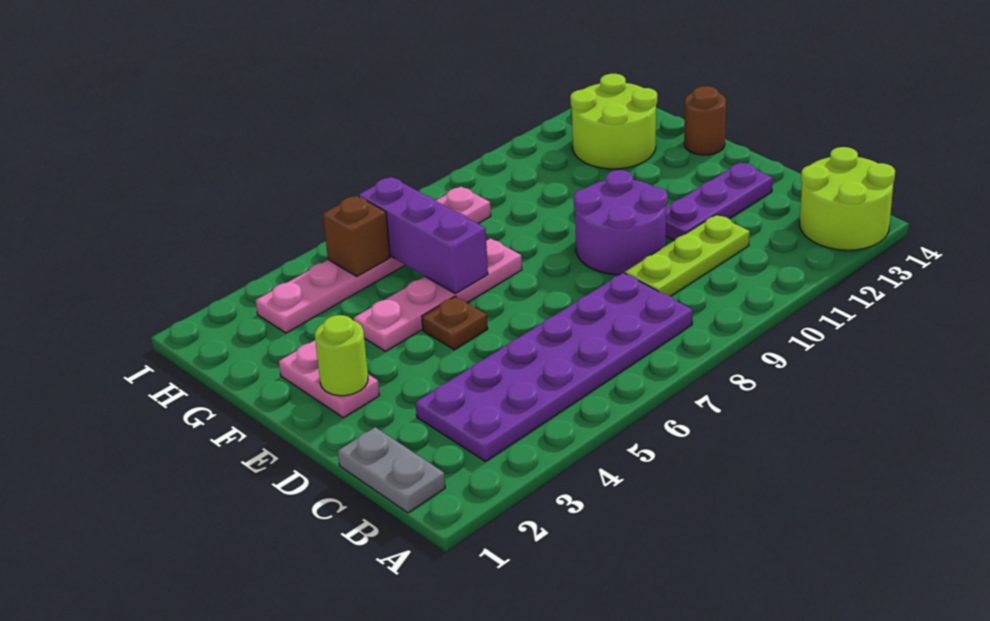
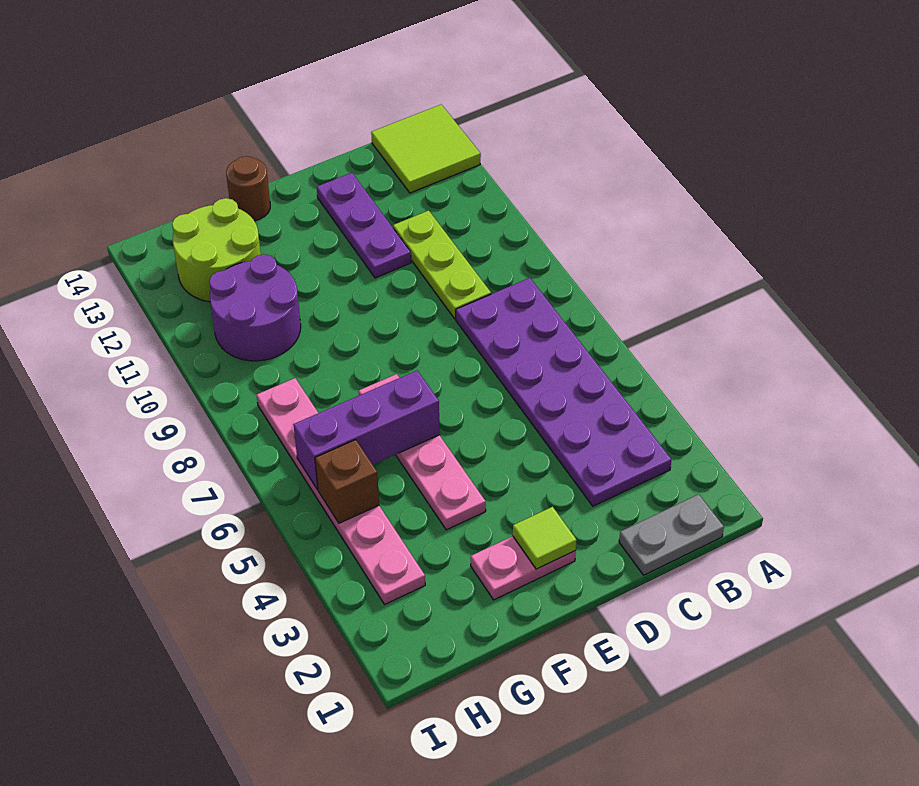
lime round brick A13:B14 level 1 -> lime tile A13:B14 level 1
purple round brick D9:E10 level 1 -> purple round brick G10:H11 level 1
lime round brick E2 level 2 -> lime tile E2 level 2
brown plate E5 level 1 -> none

